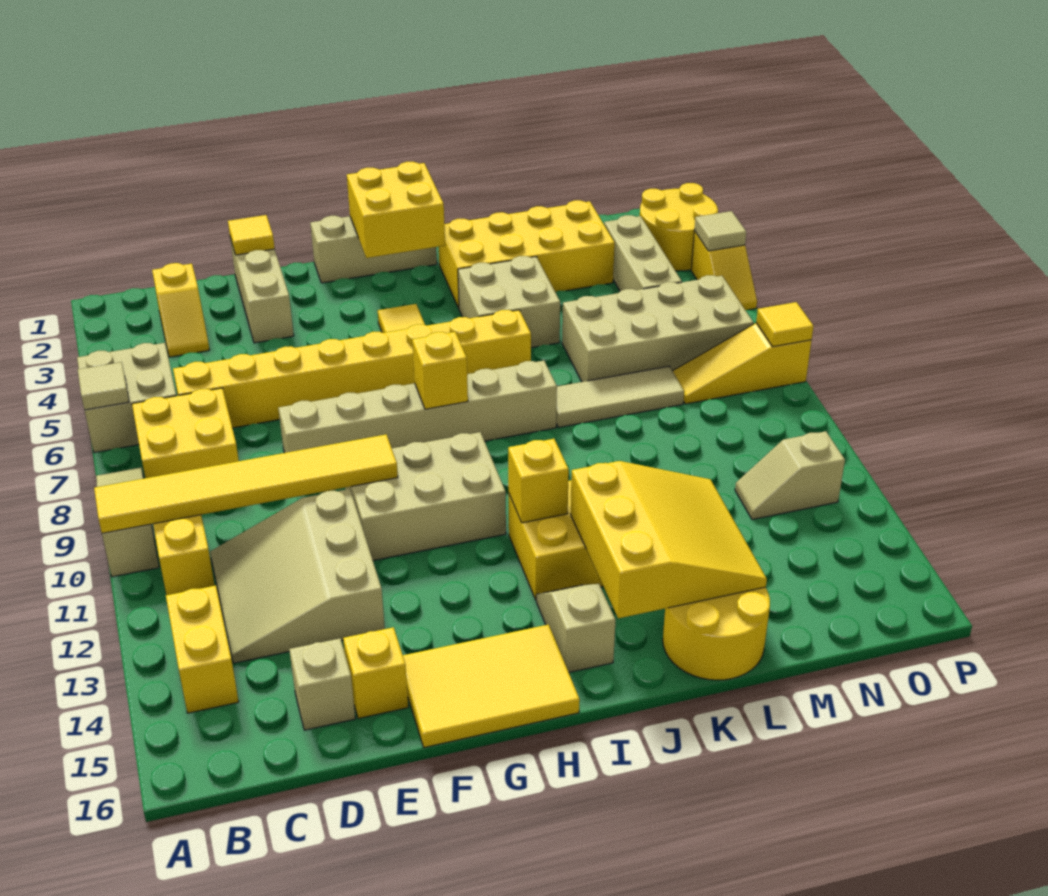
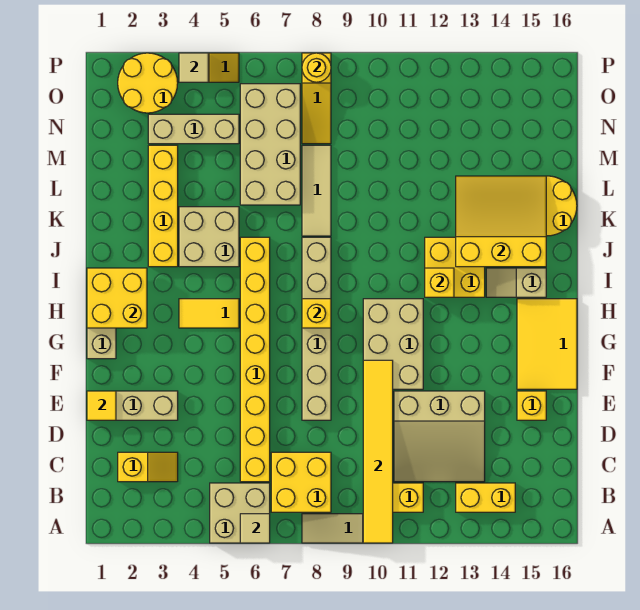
tan brick D15 level 1 -> none
yellow brick J2:M3 level 1 -> yellow brick J3:M3 level 1
tan slope N12:O12 level 1 top O -> none
yellow tile P8 level 2 -> yellow round brick P8 level 2

